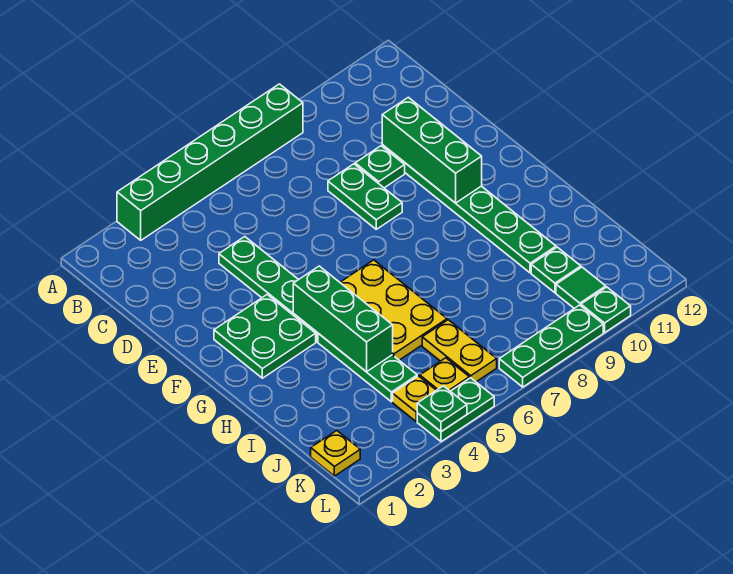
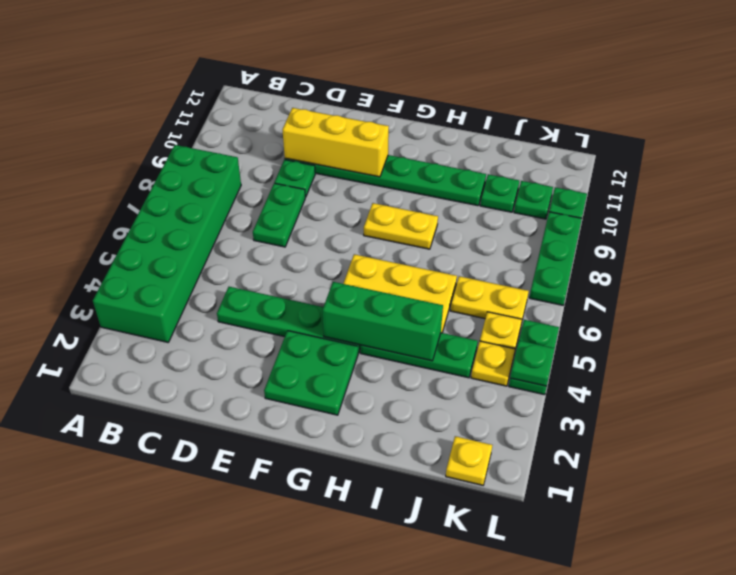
green brick A3:A8 level 1 -> green brick A3:B8 level 1
green plate D8:E8 level 1 -> green plate D7:D8 level 1
green brick D10:F10 level 2 -> yellow brick D10:F10 level 2
none -> yellow plate G8:H8 level 1
green tile K10 level 1 -> green plate K10 level 1

